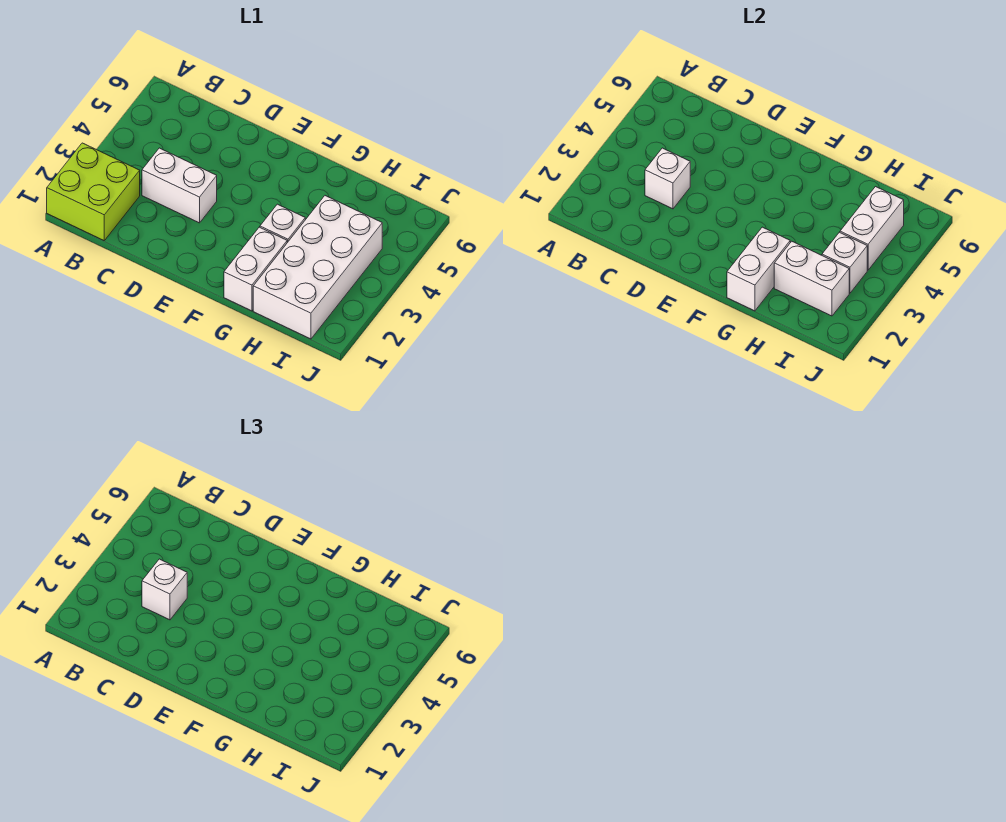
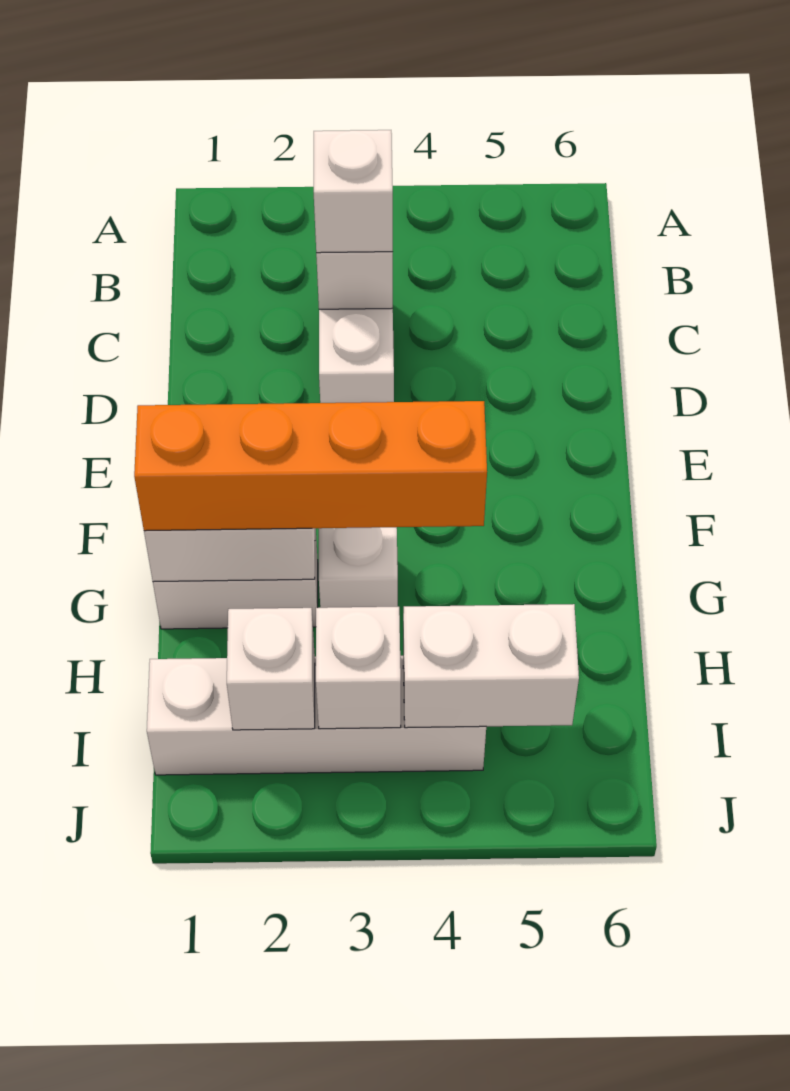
lime brick A1:B2 level 1 -> none
none -> orange brick G1:G4 level 3
white brick H1:I4 level 1 -> white brick I1:I4 level 1
white brick H2:I2 level 2 -> white brick I2 level 2

